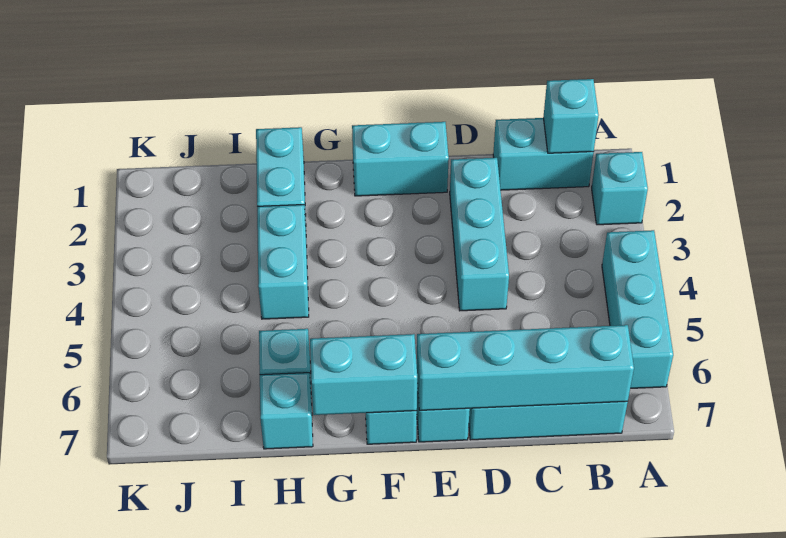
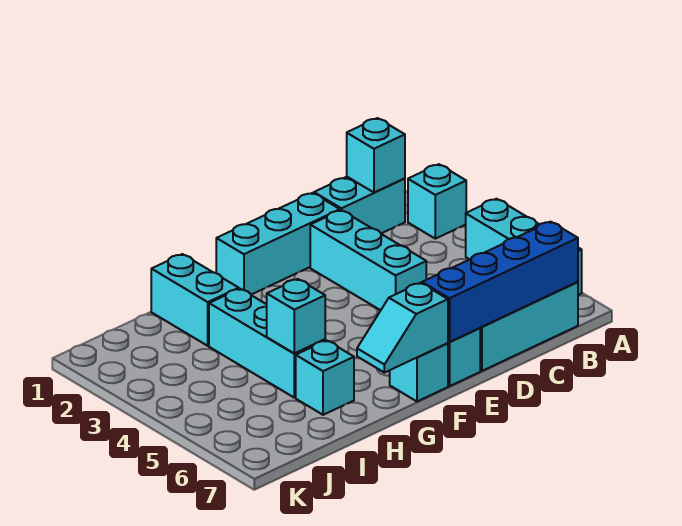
cyan brick B7:E7 level 2 -> blue brick B7:E7 level 2
cyan brick E1:F1 level 1 -> cyan brick D1:F1 level 1
cyan brick F7:G7 level 2 -> cyan slope F7:G7 level 2 top F
cyan brick H3:H4 level 1 -> cyan brick H3:H5 level 1
cyan brick H7 level 1 -> cyan brick H5 level 2

